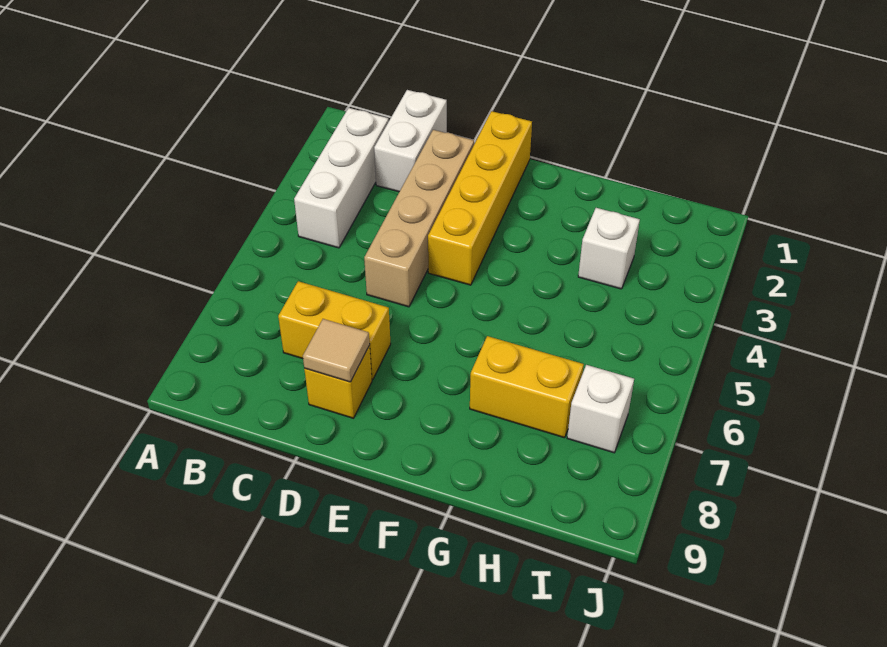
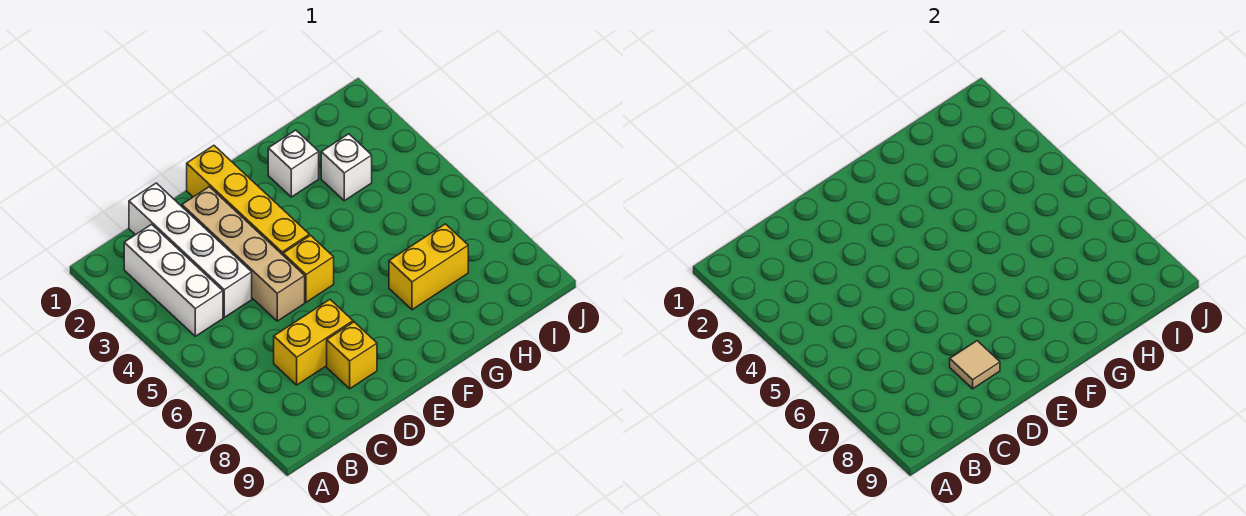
white brick C1:C2 level 1 -> white brick C1:C4 level 1
none -> yellow brick E5 level 1
white brick I7 level 1 -> white brick G2 level 1

